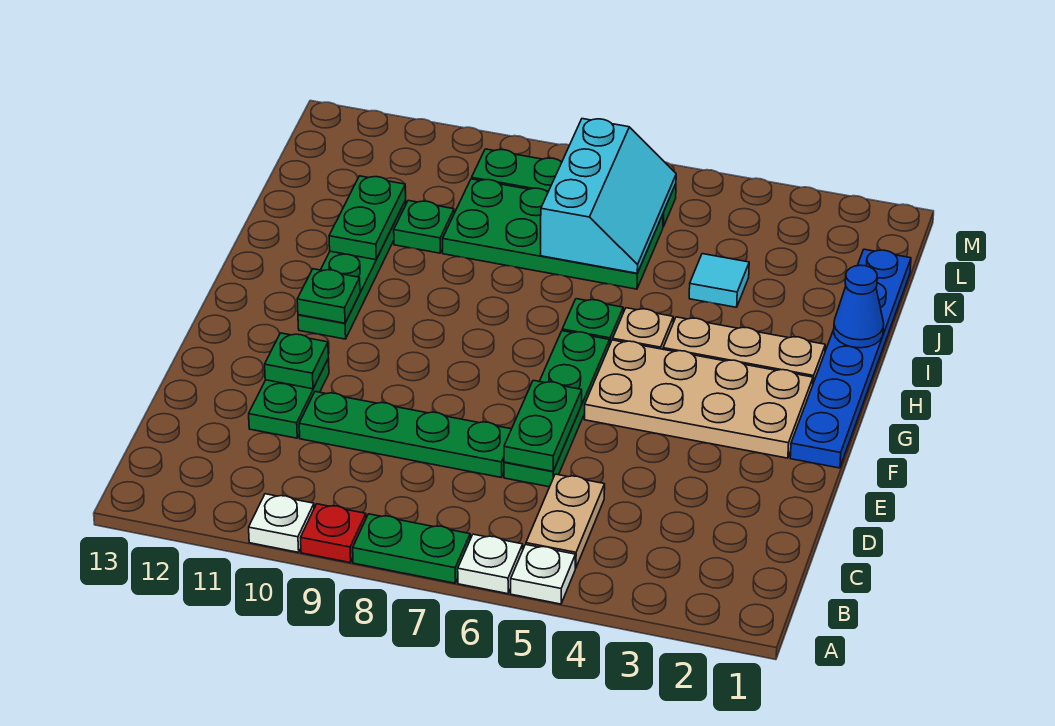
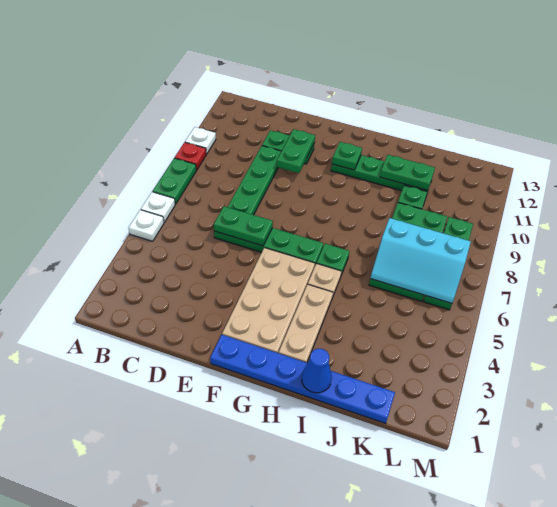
tan plate B5:C5 level 1 -> none
green plate E11 level 2 -> green plate E10:E11 level 2
cyan tile J4 level 1 -> none

